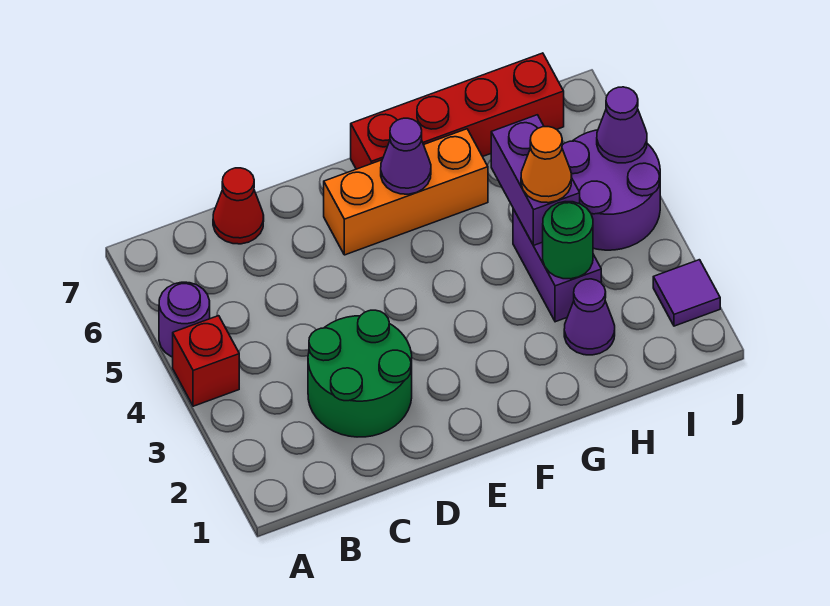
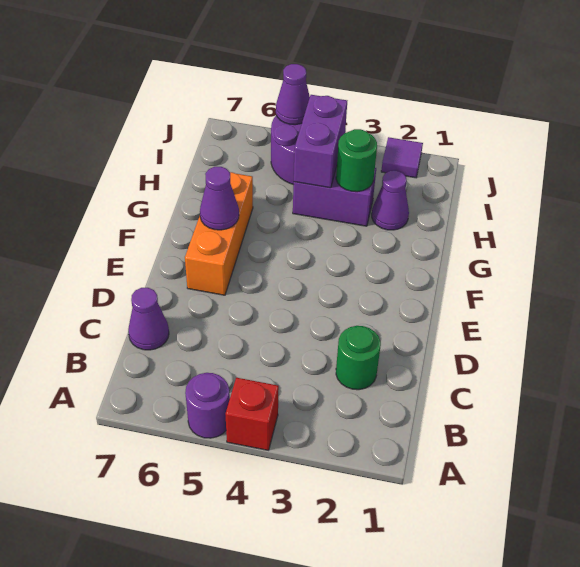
green round brick C2:D3 level 1 -> green round brick C2 level 1
red cone C7 level 1 -> purple cone C7 level 1
red brick F7:I7 level 1 -> none
purple brick H4:H5 level 2 -> purple brick H4:I4 level 2
orange cone H4 level 3 -> none

